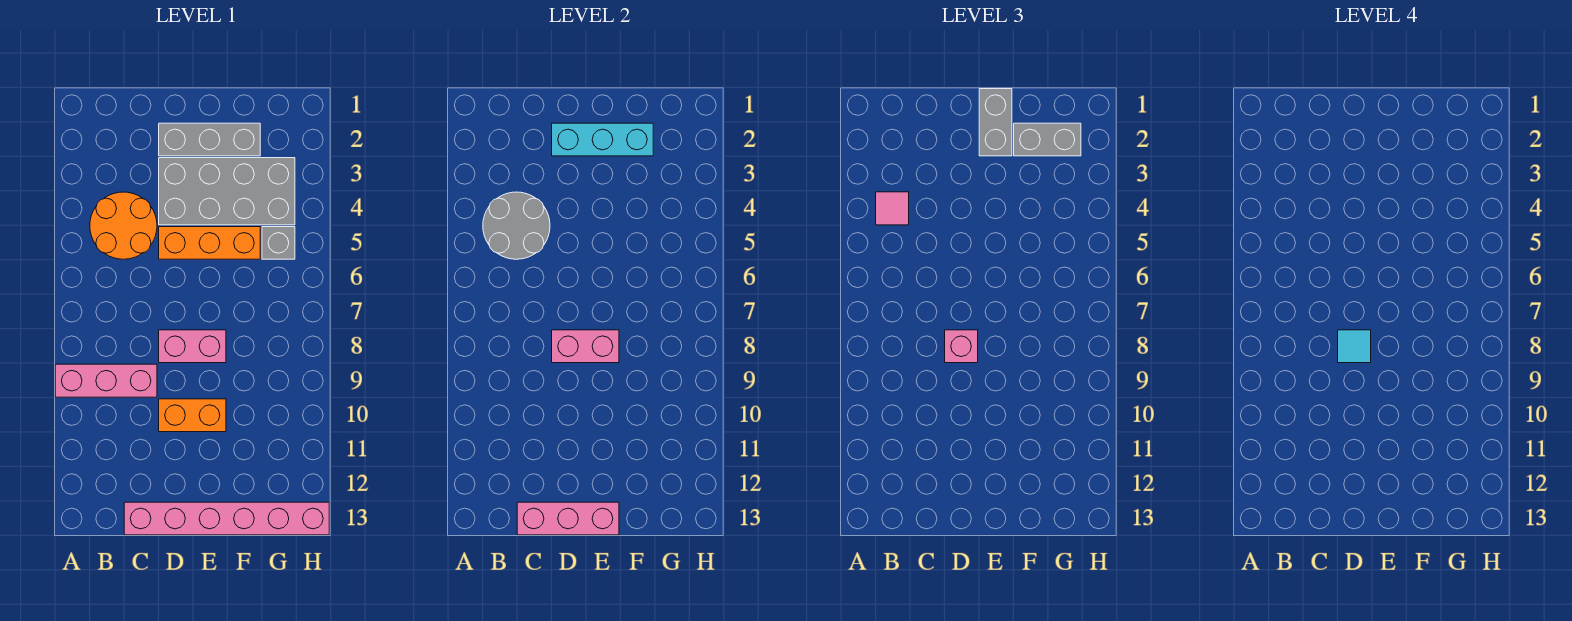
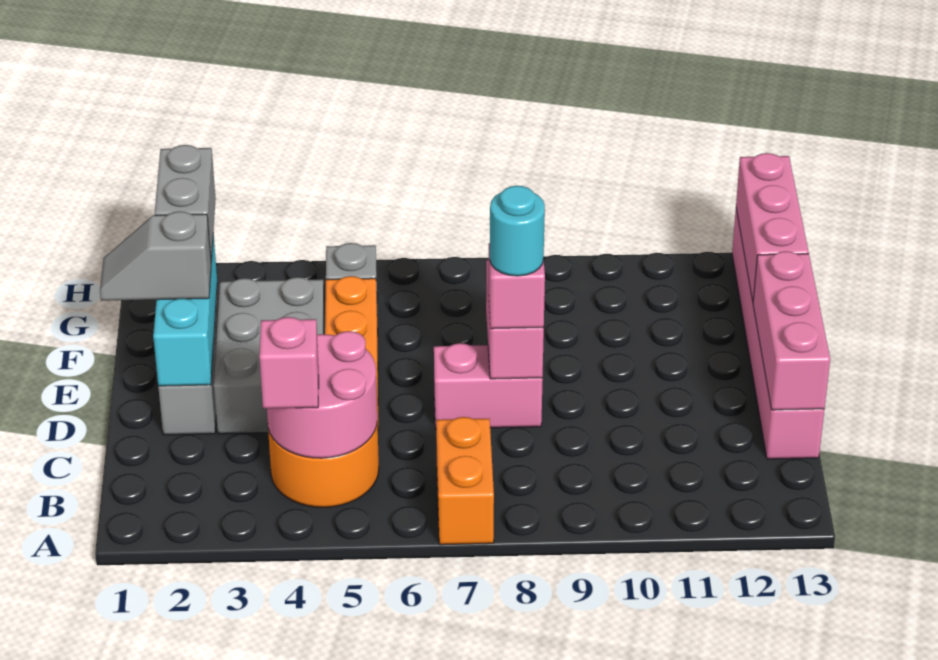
pink brick A9:C9 level 1 -> pink brick F13:H13 level 2
grey round brick B4:C5 level 2 -> pink round brick B4:C5 level 2
pink tile B4 level 3 -> pink brick B4 level 3
grey brick D3:G4 level 1 -> grey brick D3:F4 level 1
pink brick D8:E8 level 1 -> pink brick D7:D8 level 1
cyan tile D8 level 4 -> cyan round brick D8 level 4
orange brick D10:E10 level 1 -> orange brick A7:B7 level 1
grey brick E1:E2 level 3 -> grey slope E1:E2 level 3 top 2

